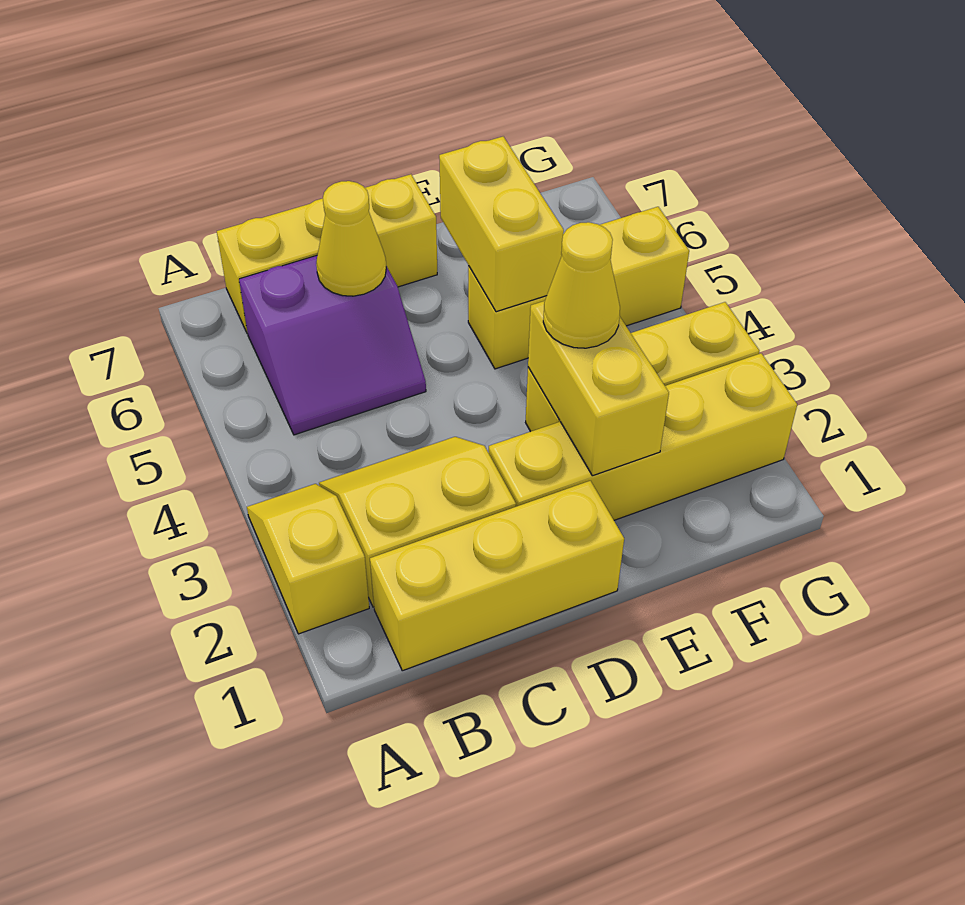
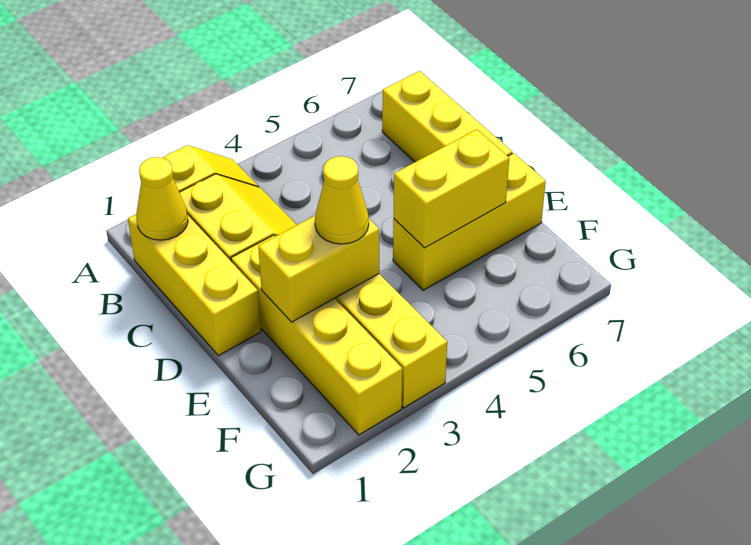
purple slope B5:C6 level 1 top 6 -> none
yellow cone C6 level 2 -> yellow cone B1 level 2
yellow brick E5:G5 level 1 -> yellow brick E5:E7 level 1

